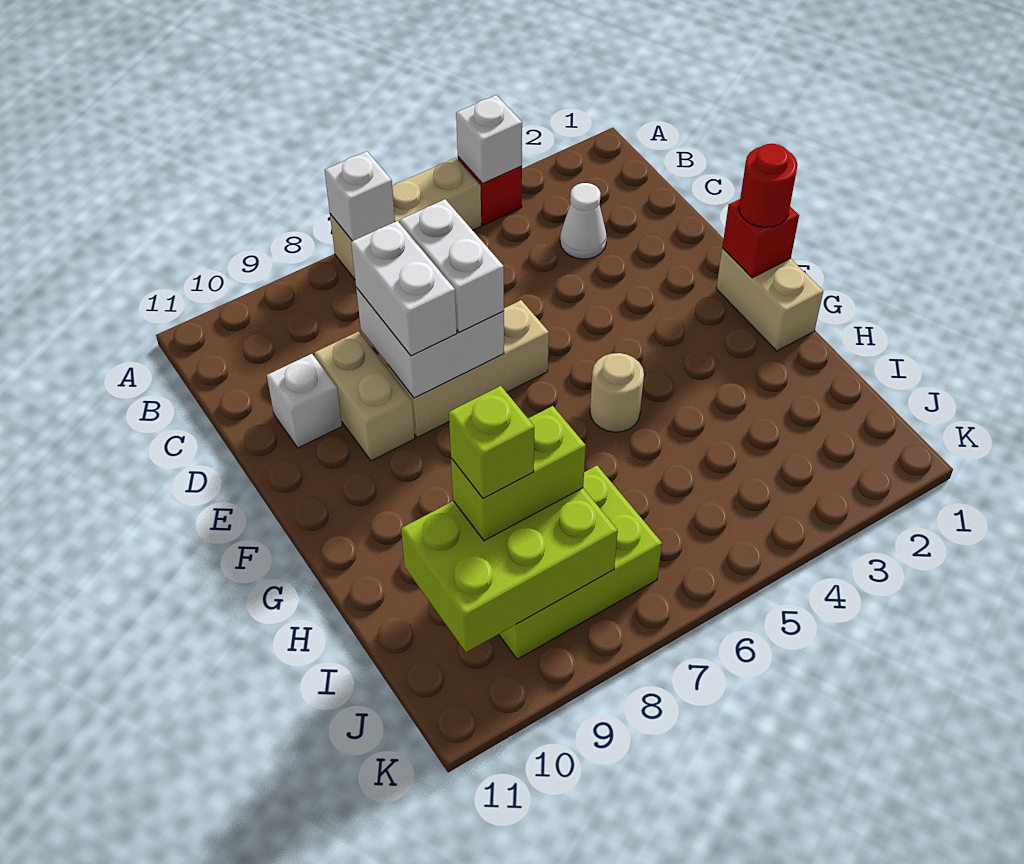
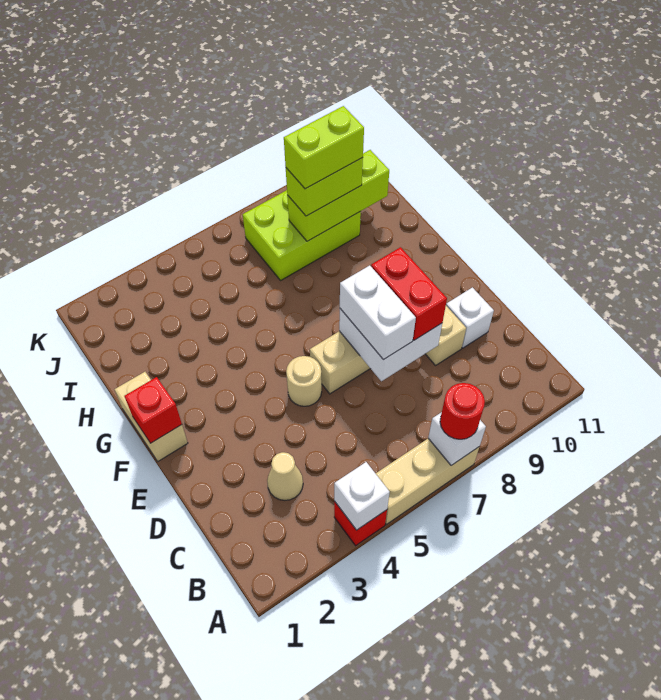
white cone C3 level 1 -> tan cone C3 level 1
white brick D8:E8 level 3 -> red brick D8:E8 level 3
red round brick F1 level 3 -> red round brick A7 level 3
tan round brick G5 level 1 -> tan round brick E5 level 1
lime brick I8:J10 level 2 -> lime brick I8:I10 level 2
lime brick I9 level 4 -> lime brick I8:I9 level 4

